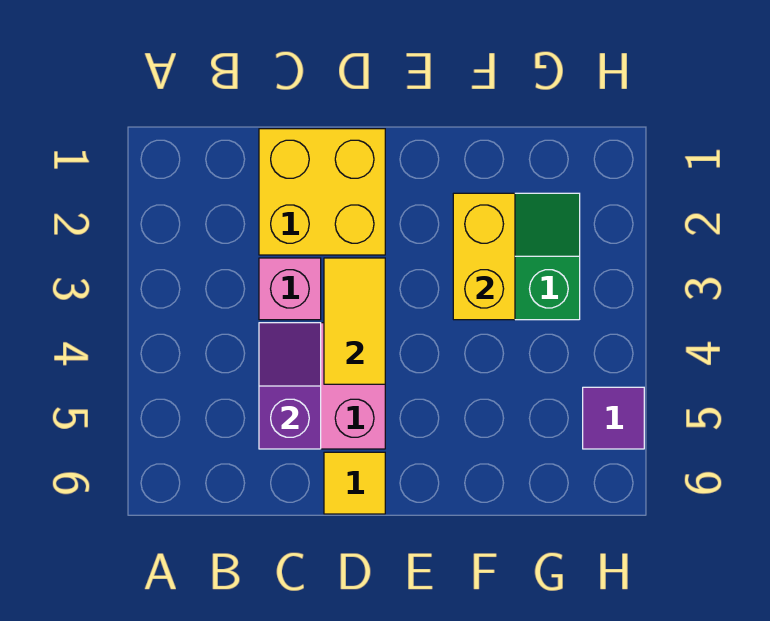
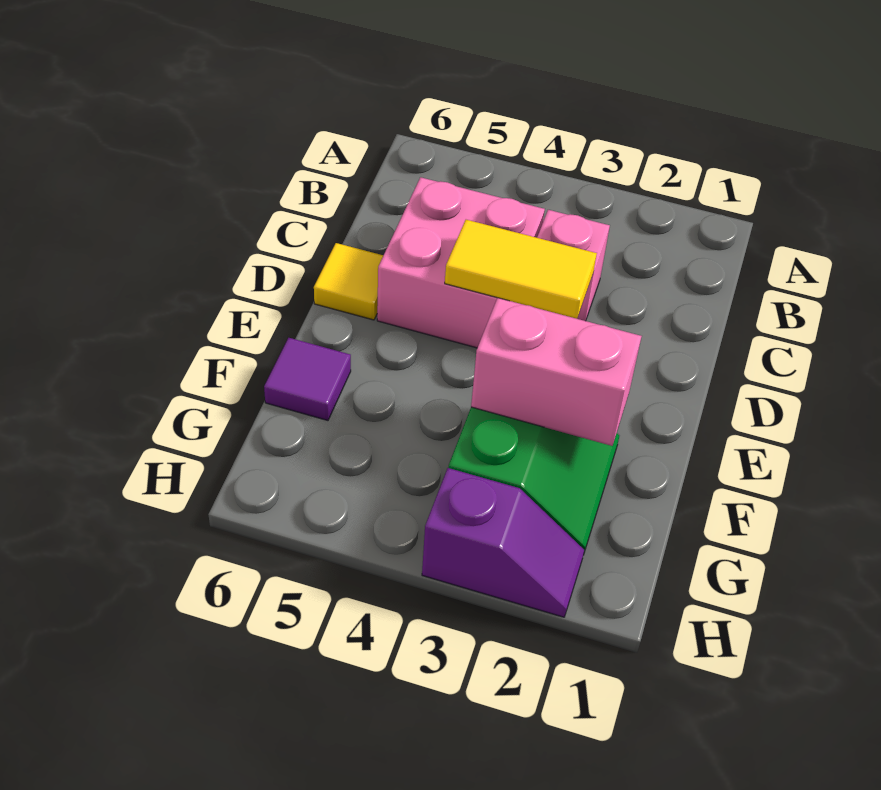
yellow brick C1:D2 level 1 -> none
purple slope C4:C5 level 2 top 5 -> purple slope H2:H3 level 1 top 3
yellow brick F2:F3 level 2 -> pink brick F2:F3 level 2
purple tile H5 level 1 -> purple tile F6 level 1

